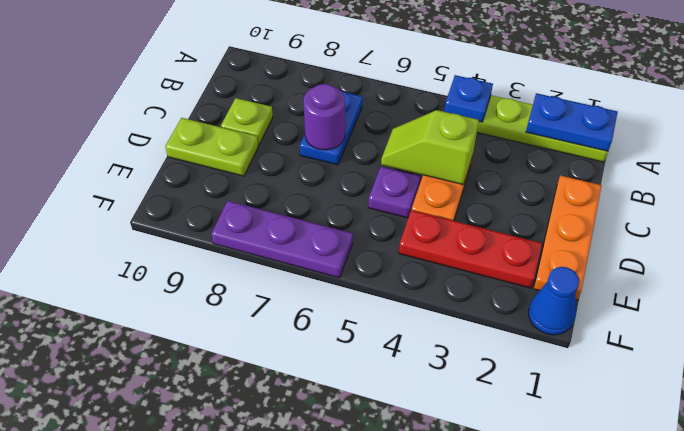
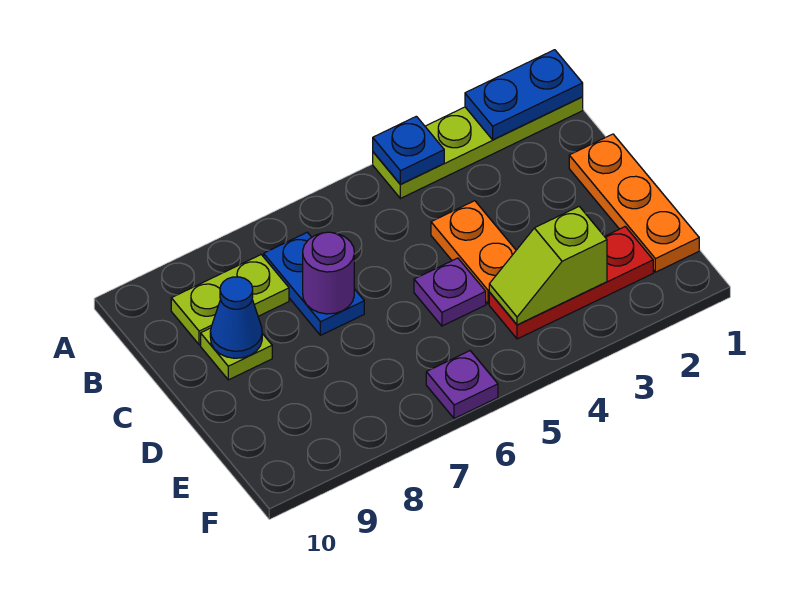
lime slope C4:C5 level 2 top 4 -> lime slope E3:E4 level 2 top 3
lime plate D9:D10 level 1 -> lime plate B8:B9 level 1
blue cone F1 level 1 -> blue cone C9 level 2
purple plate F6:F8 level 1 -> purple plate F6 level 1

